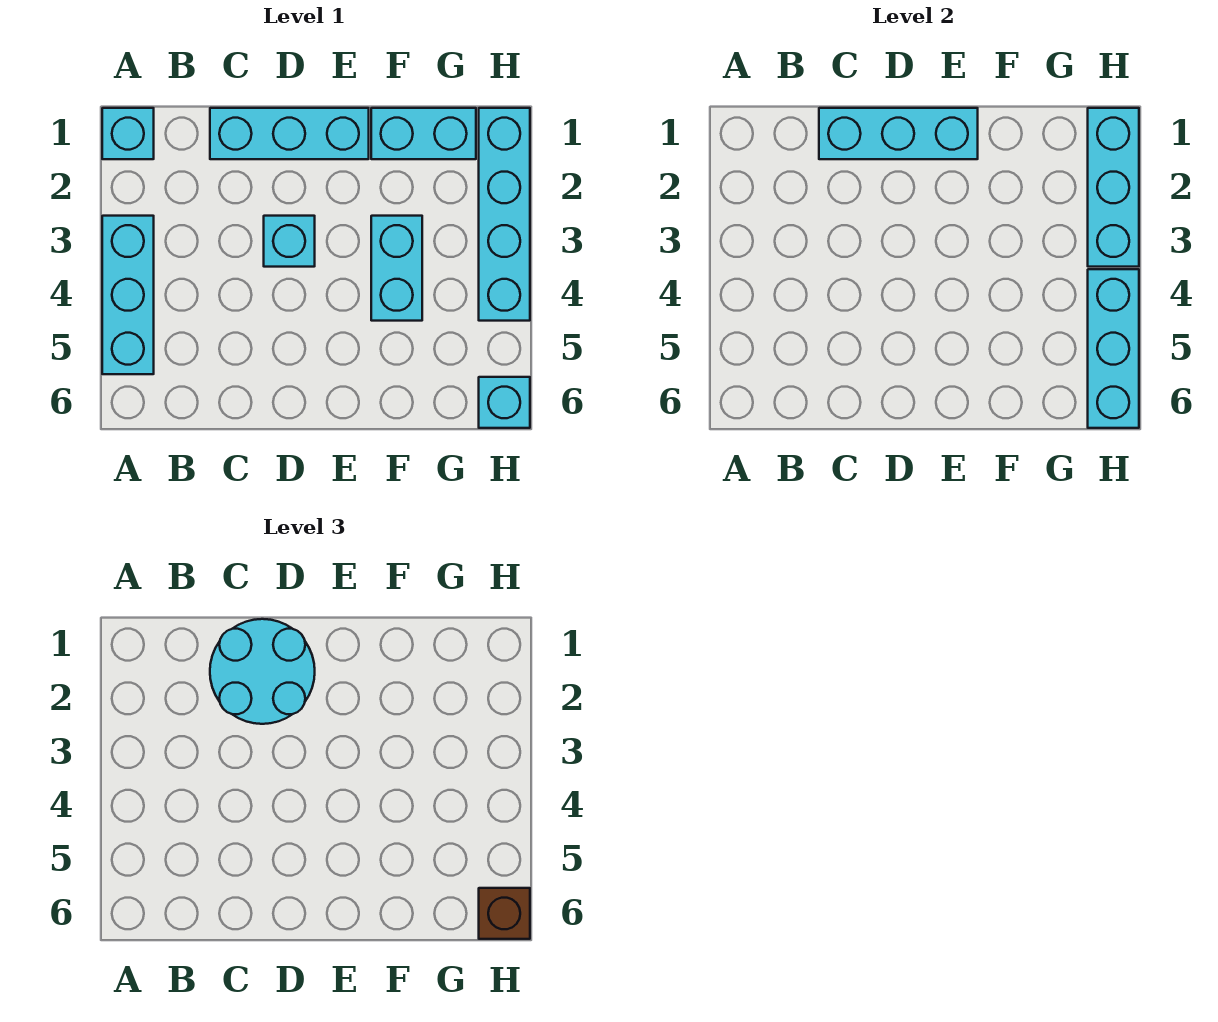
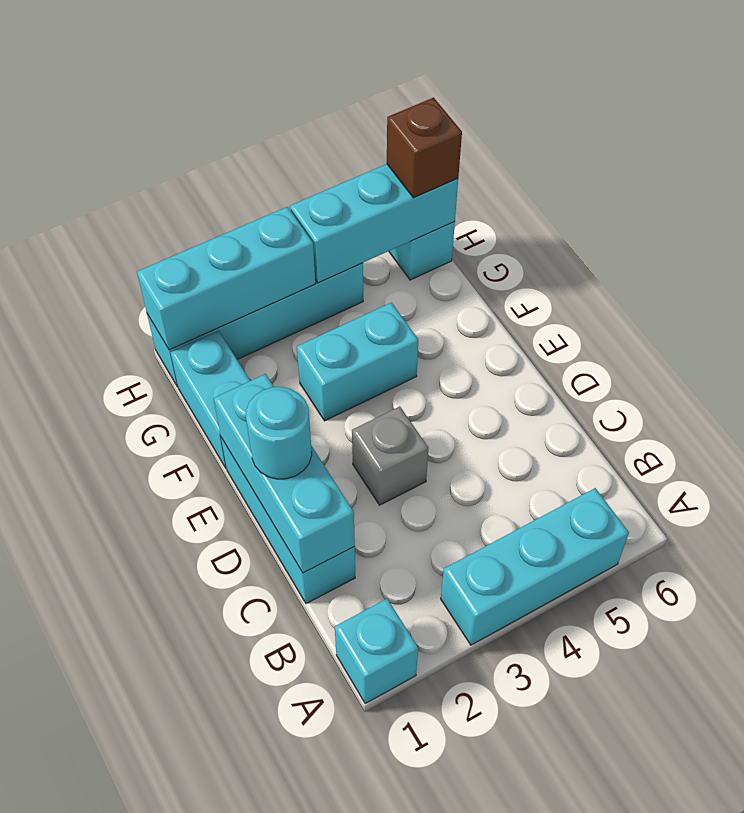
cyan round brick C1:D2 level 3 -> cyan round brick D1 level 3
cyan brick D3 level 1 -> grey brick D3 level 1

